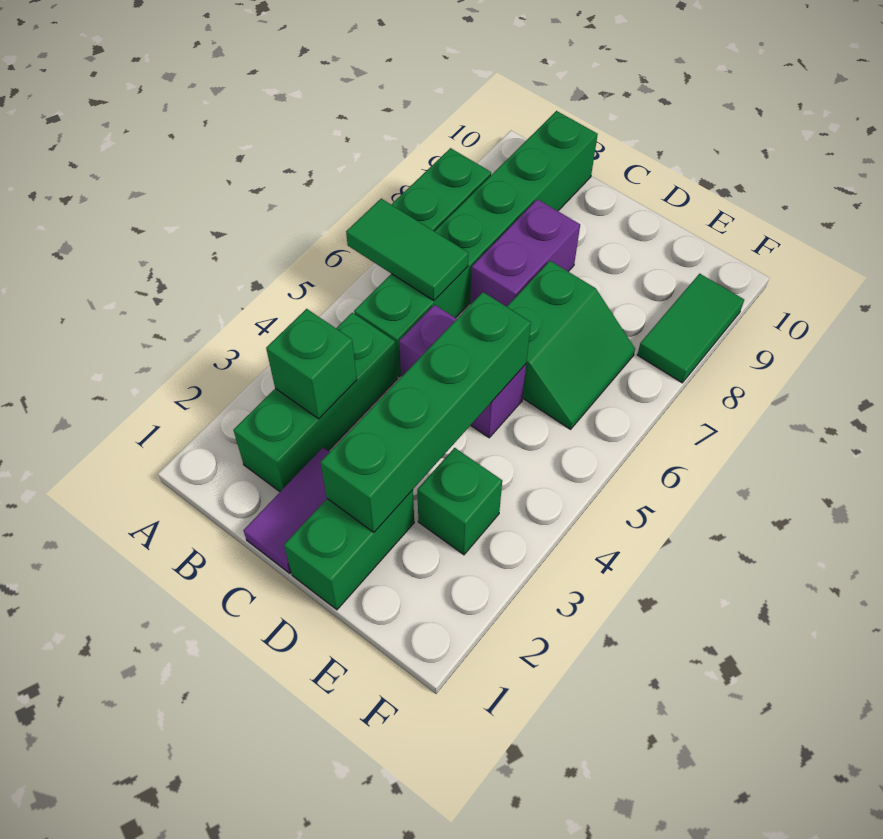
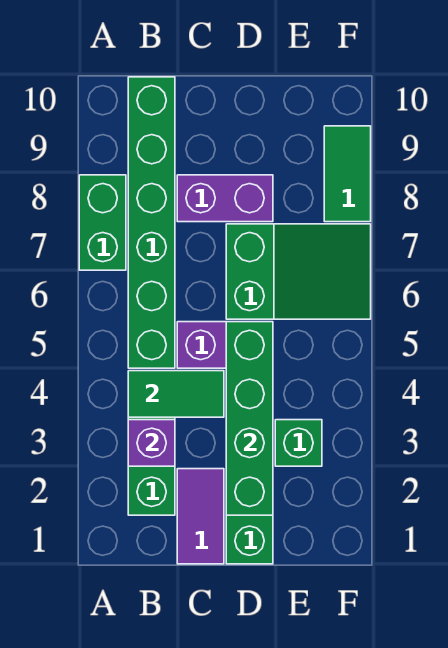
green tile A6:B6 level 2 -> green tile B4:C4 level 2
green brick B3 level 2 -> purple brick B3 level 2
purple brick C7:C8 level 1 -> purple brick C8:D8 level 1
green slope D6:E7 level 1 top D -> green slope D6:F7 level 1 top D

